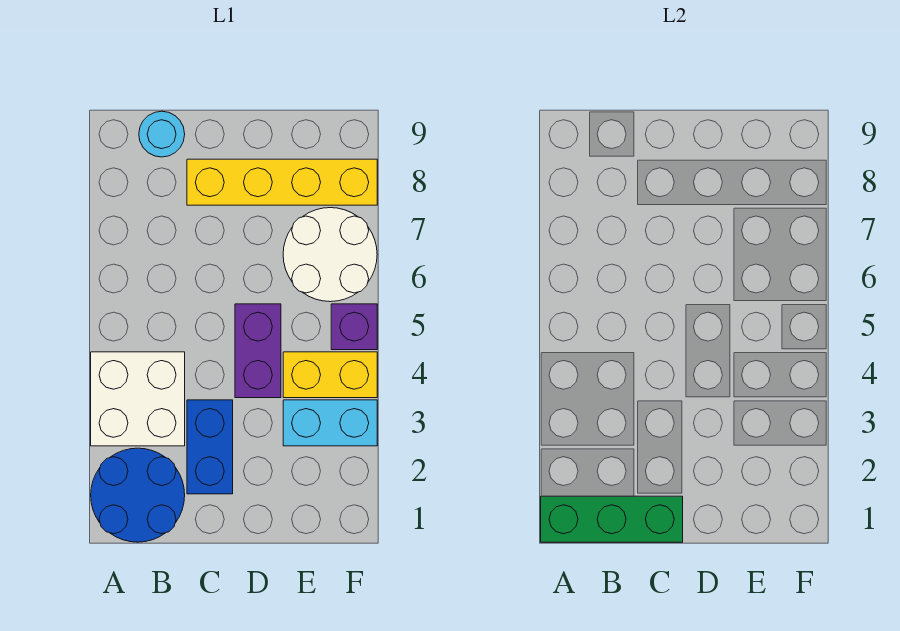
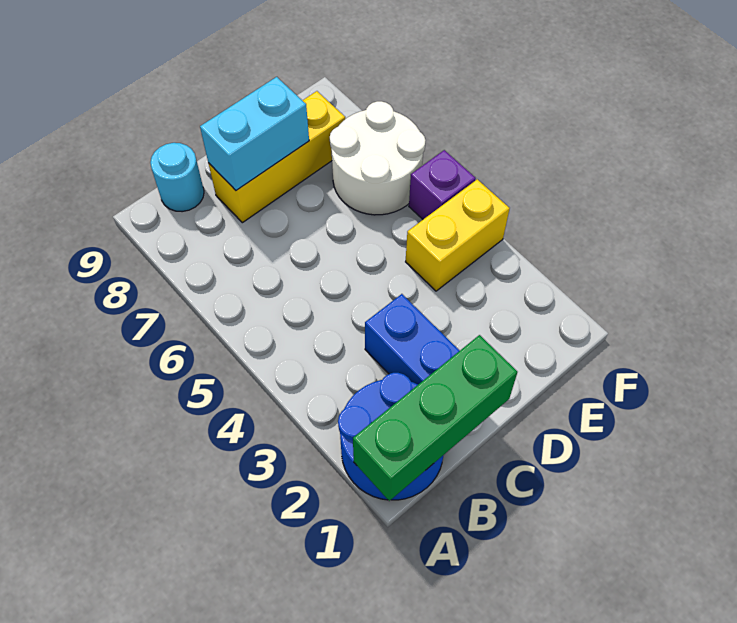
white brick A3:B4 level 1 -> none
yellow brick C8:F8 level 1 -> yellow brick C8:E8 level 1
purple brick D4:D5 level 1 -> none
cyan brick E3:F3 level 1 -> cyan brick C8:D8 level 2

